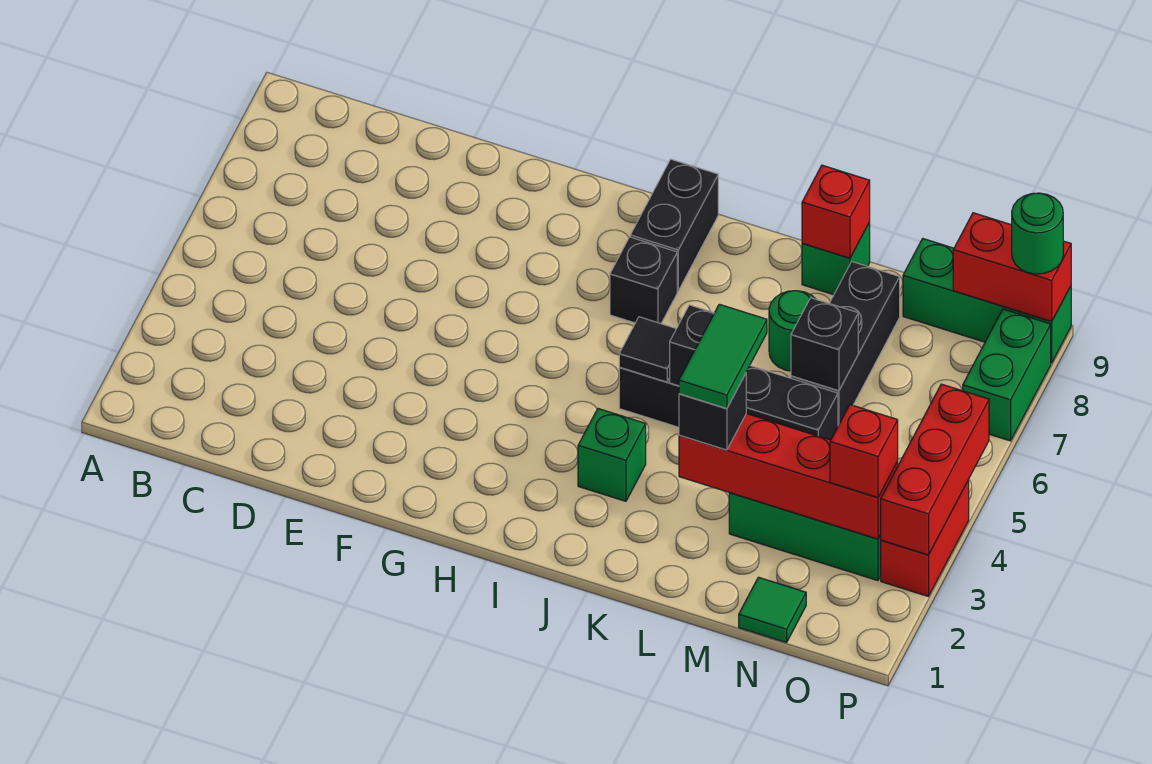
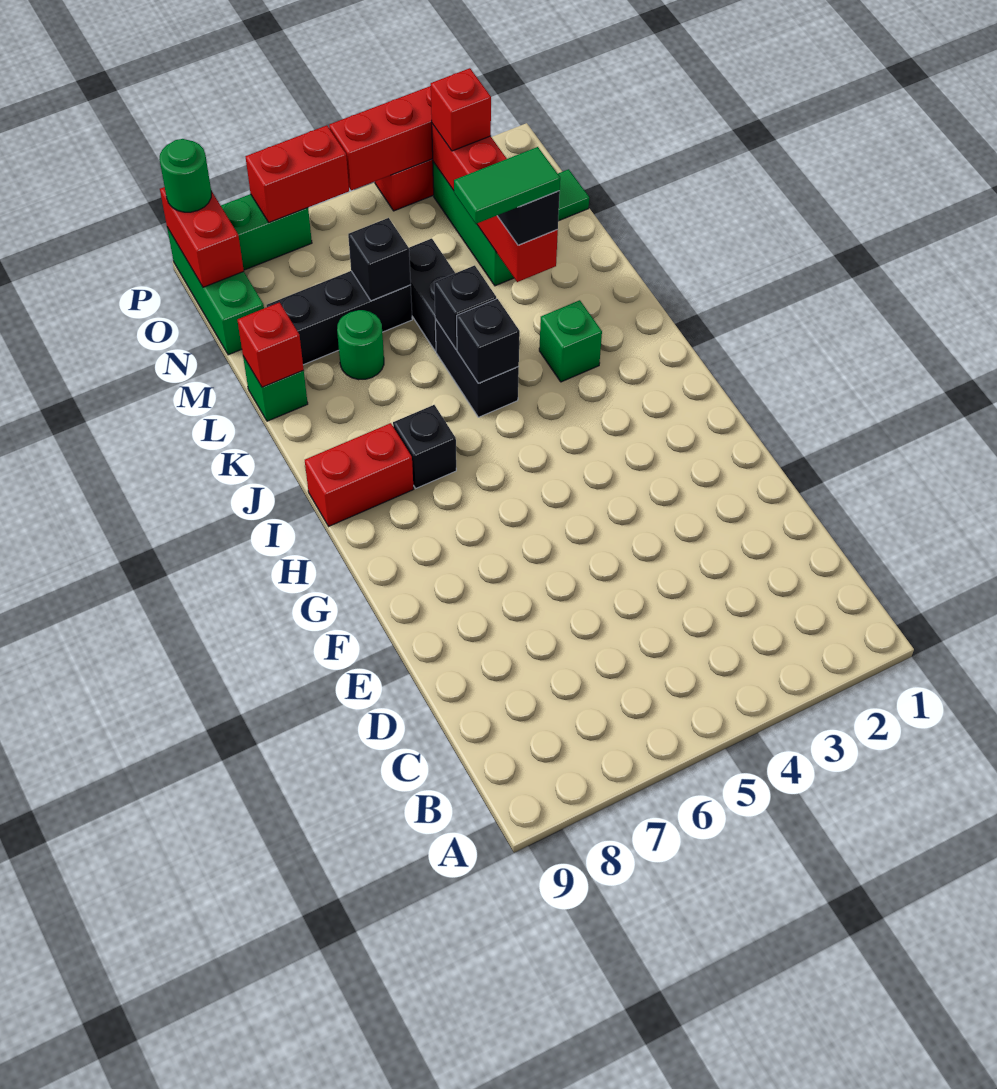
black brick I8:I9 level 1 -> red brick I8:I9 level 1
black tile J5 level 2 -> black brick J5 level 2
none -> red brick P6:P7 level 2

